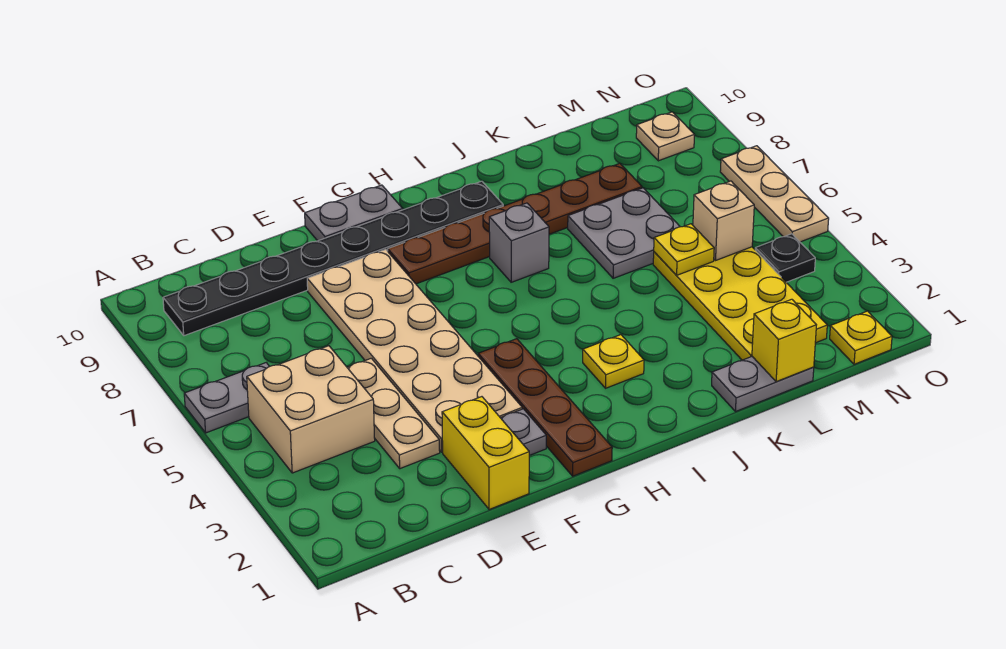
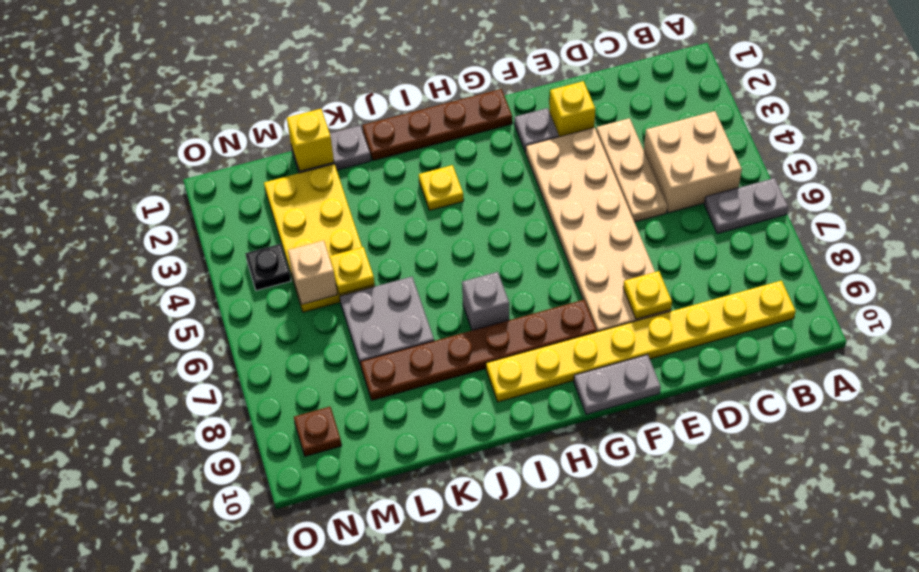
black plate B9:I9 level 1 -> yellow plate B9:I9 level 1
yellow brick E1:E2 level 1 -> yellow brick E2 level 1
brown plate G1:G4 level 1 -> brown plate G1:J1 level 1
yellow plate N1 level 1 -> yellow plate E8 level 2
tan plate N9 level 1 -> brown plate N9 level 1
tan plate O5:O7 level 1 -> none

